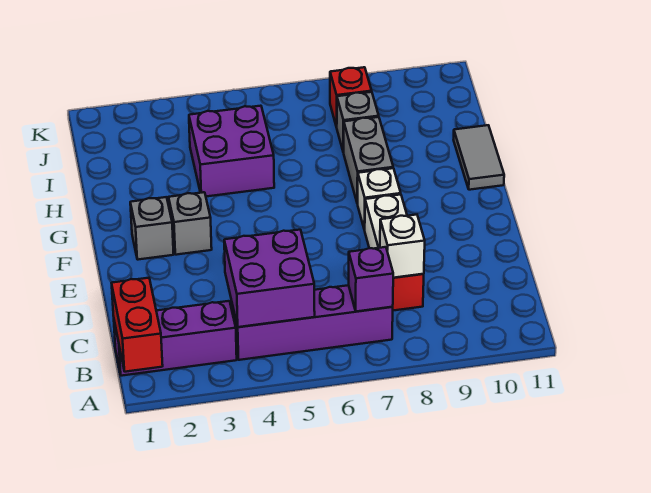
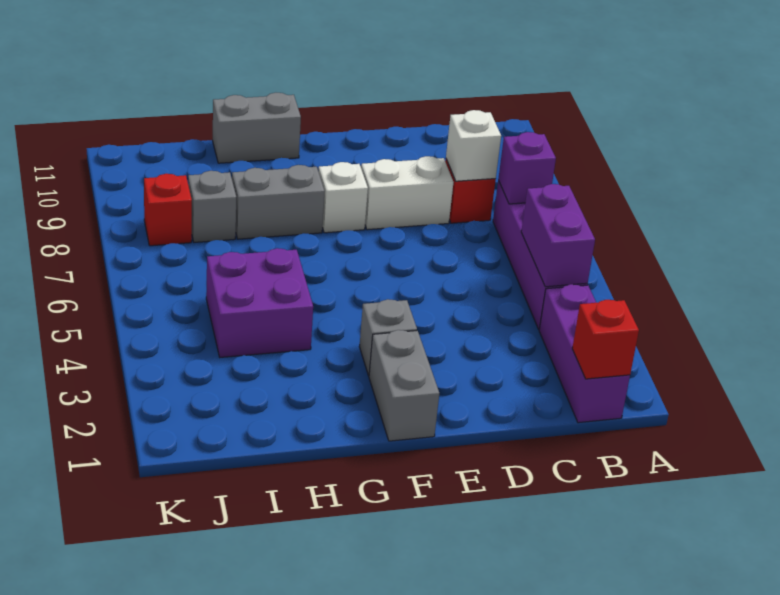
red brick A1:B1 level 2 -> red brick B1 level 2
purple brick B4:C5 level 2 -> purple brick B4:B5 level 2
grey brick F2 level 1 -> grey brick F1:F2 level 1
grey tile G11:H11 level 1 -> grey brick G11:H11 level 1

